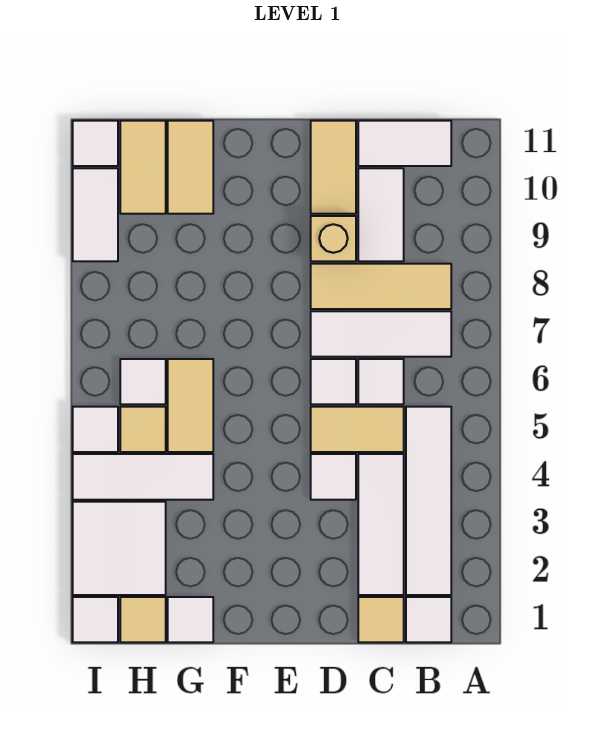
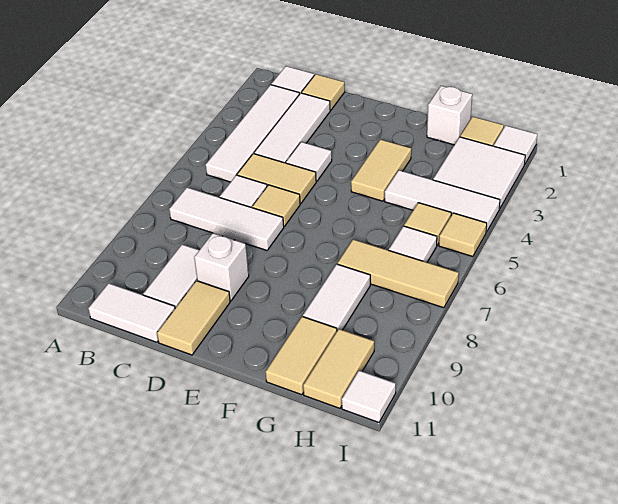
tan tile B8:D8 level 1 -> tan tile G7:I7 level 1
white tile D6 level 1 -> tan tile D6 level 1
tan brick D9 level 1 -> white brick D9 level 1
white tile G1 level 1 -> white brick G1 level 1
tan tile G5:G6 level 1 -> tan tile F3:F4 level 1
white tile I5 level 1 -> tan tile I5 level 1
white tile I9:I10 level 1 -> white tile G8:G9 level 1

